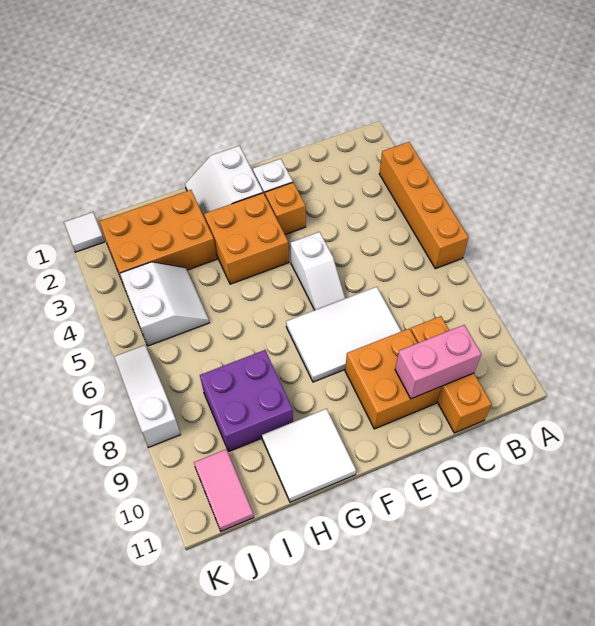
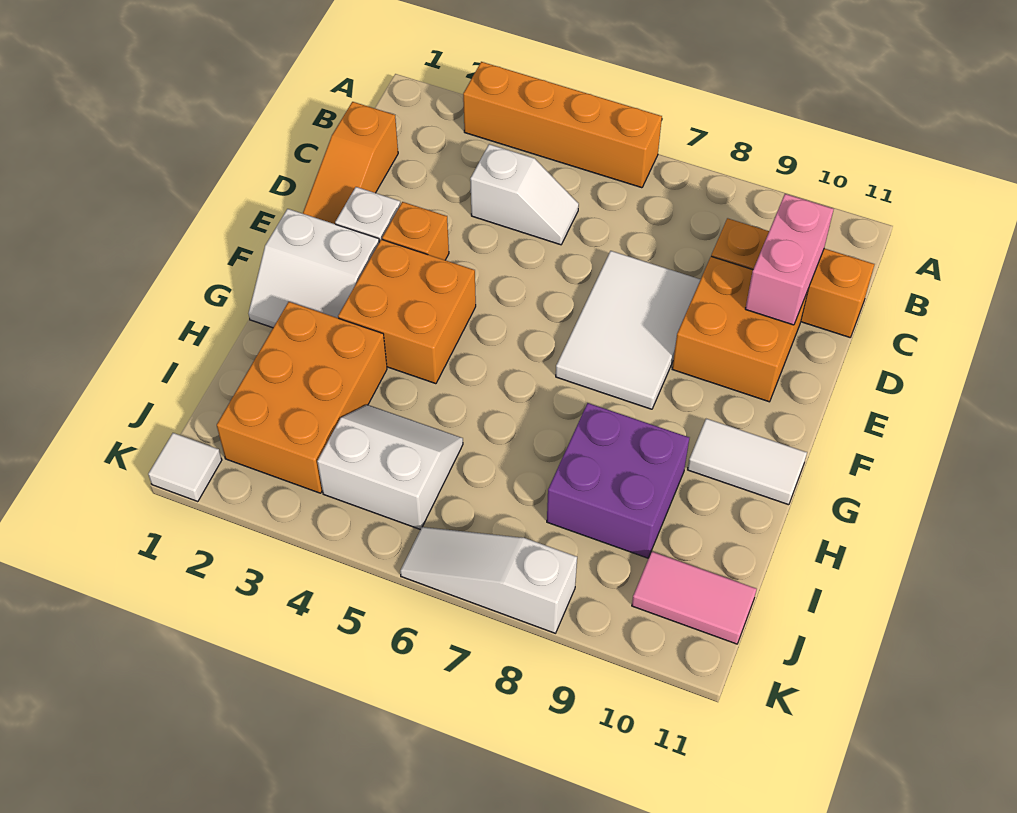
none -> orange slope C1:E1 level 1 top C
white slope E5:E6 level 1 top 5 -> white slope C4:C5 level 1 top 4
white tile G10:H11 level 1 -> white tile G10:G11 level 1

